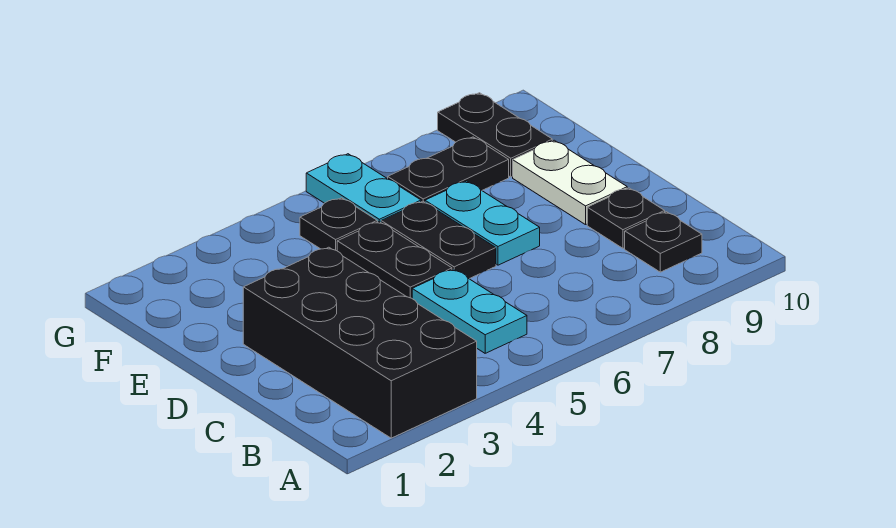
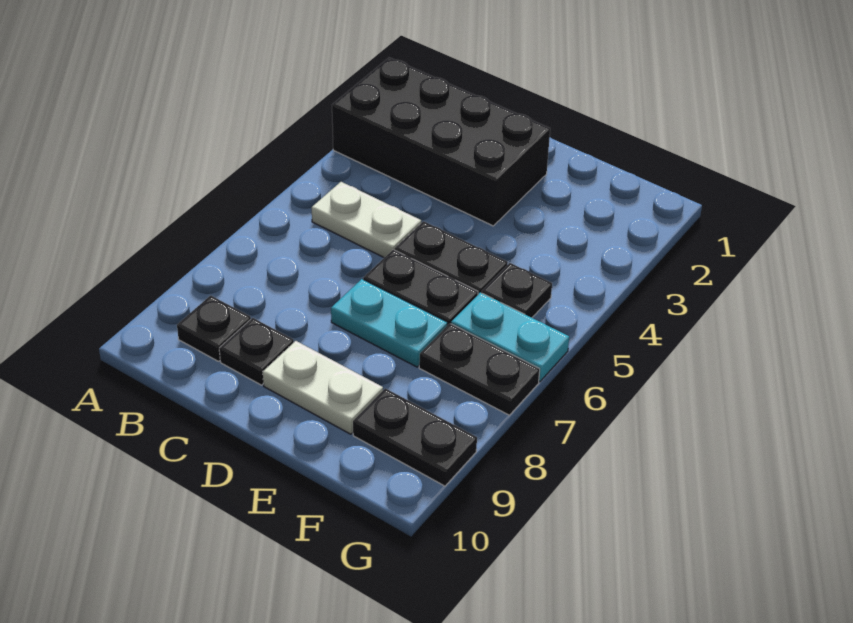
cyan plate B5:C5 level 1 -> white plate B5:C5 level 1
black plate F7:F8 level 1 -> black plate F7:G7 level 1

